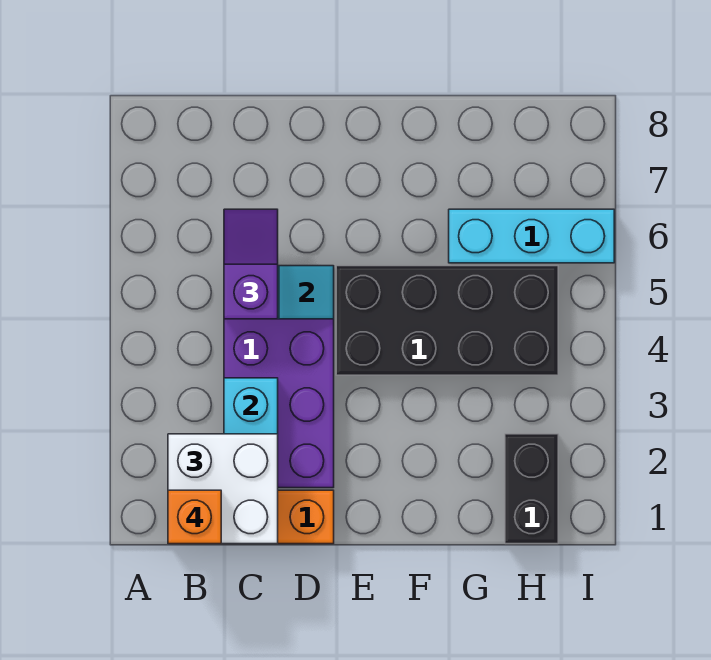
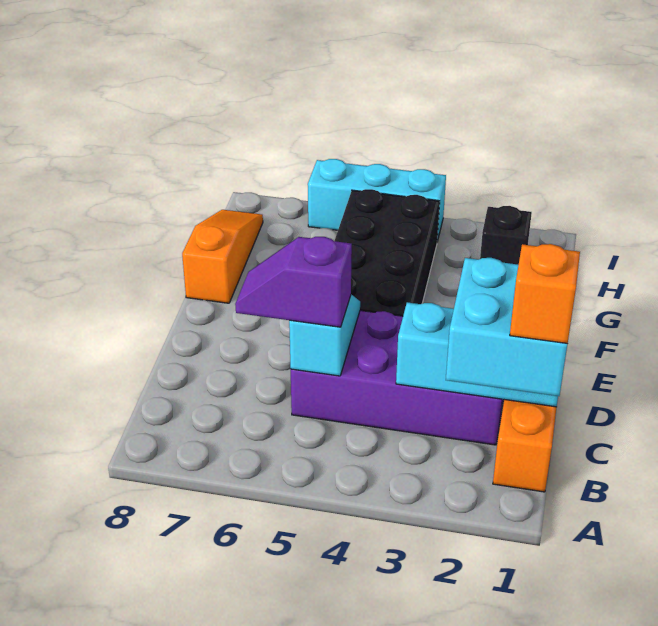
white brick B1:C2 level 3 -> cyan brick B1:C2 level 3
none -> orange slope F8:H8 level 1 top F
cyan brick G6:I6 level 1 -> cyan brick I4:I6 level 1
black brick H1:H2 level 1 -> black brick H2 level 1

